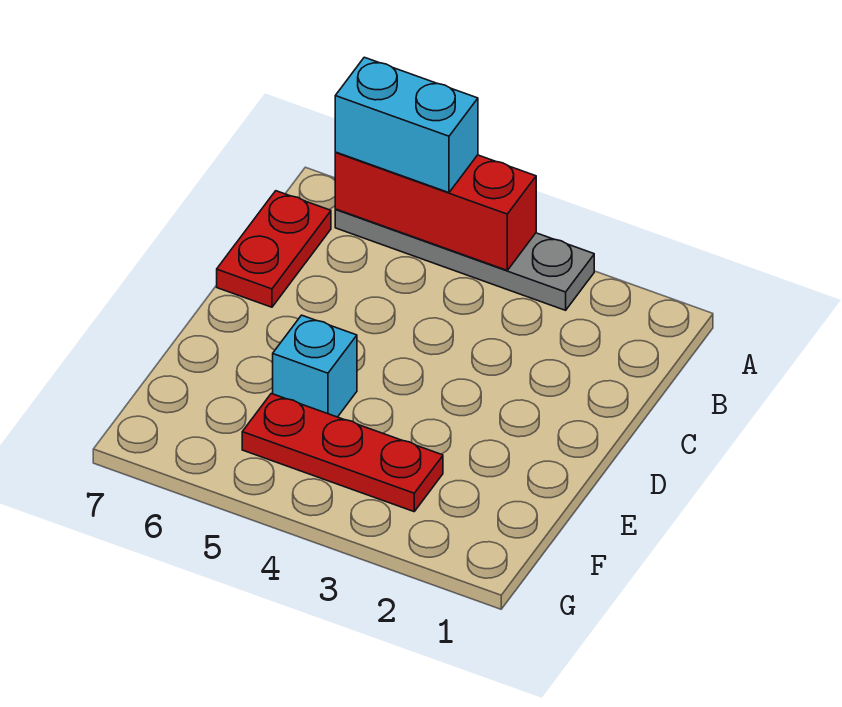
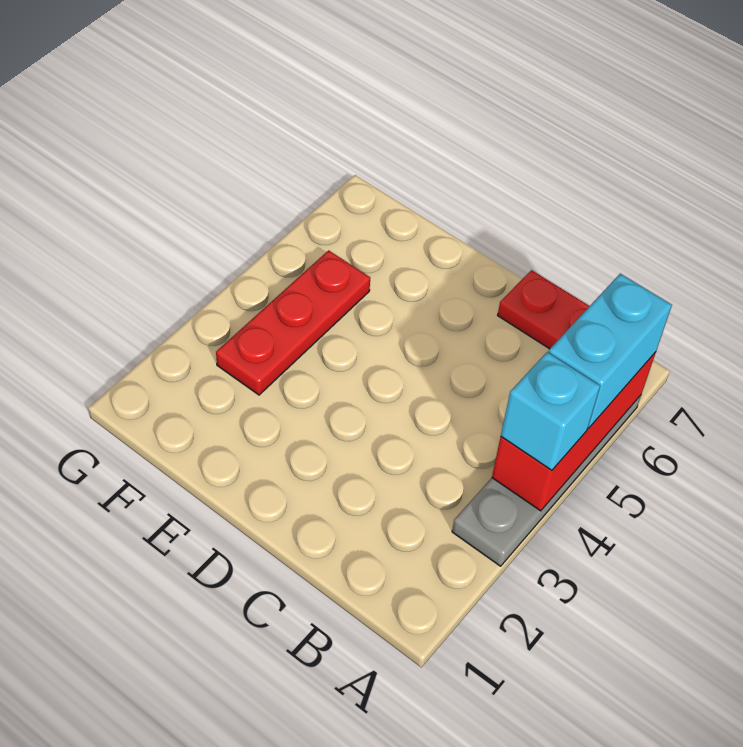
cyan brick E5 level 1 -> cyan brick A4 level 3

